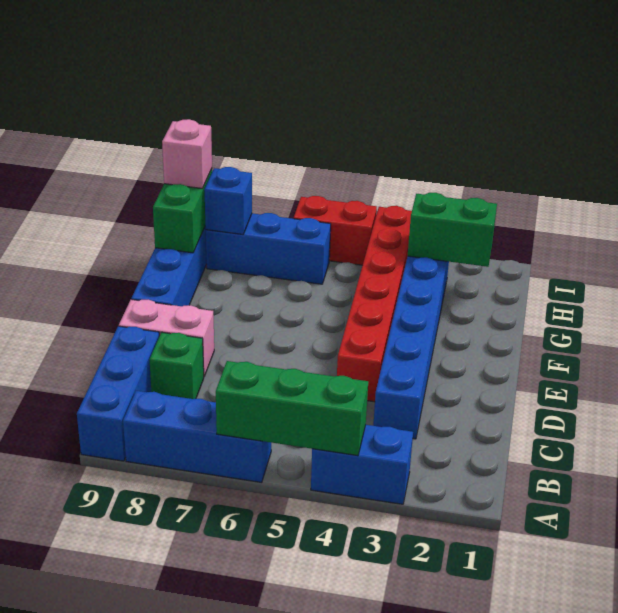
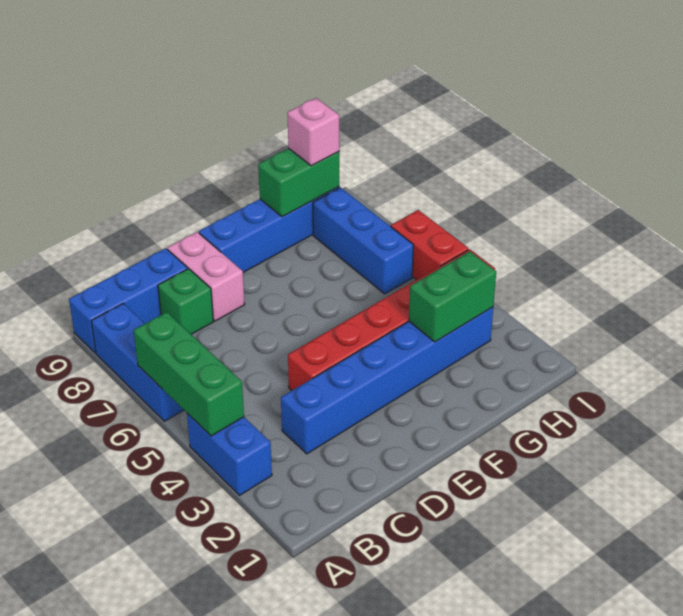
green brick H2:H3 level 2 -> green brick G3:H3 level 2
blue brick H8 level 2 -> none

